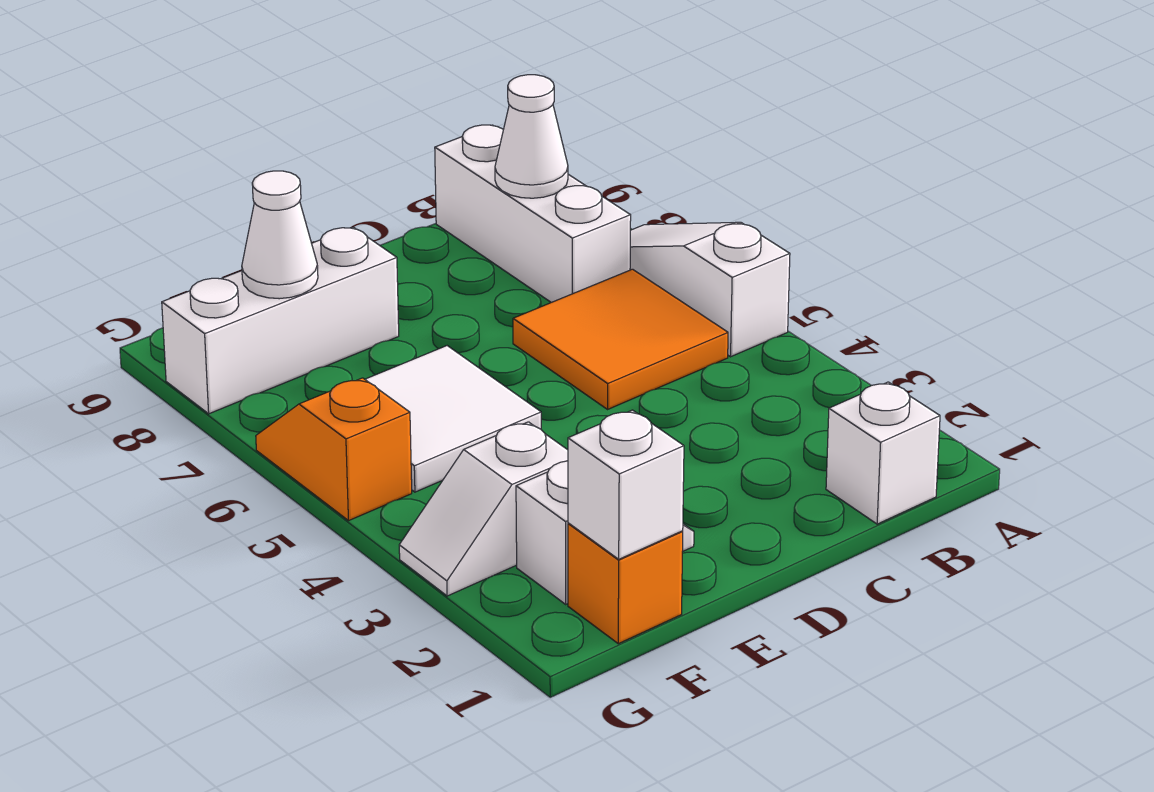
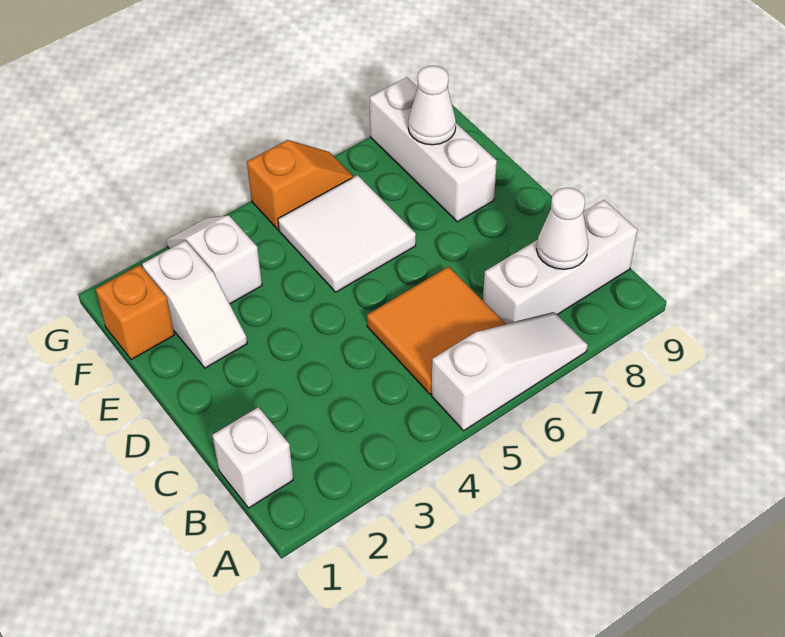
white brick F1 level 2 -> none

